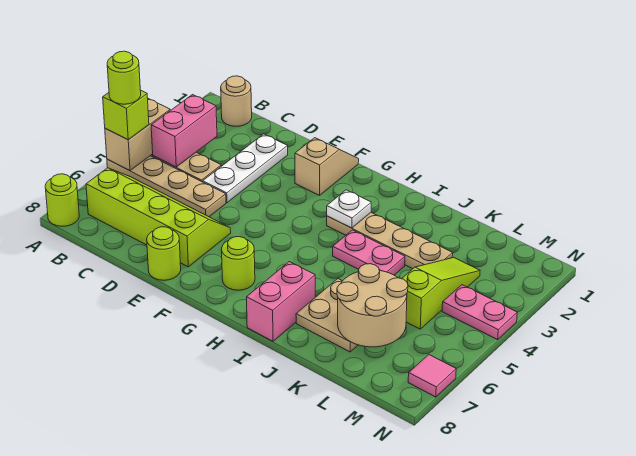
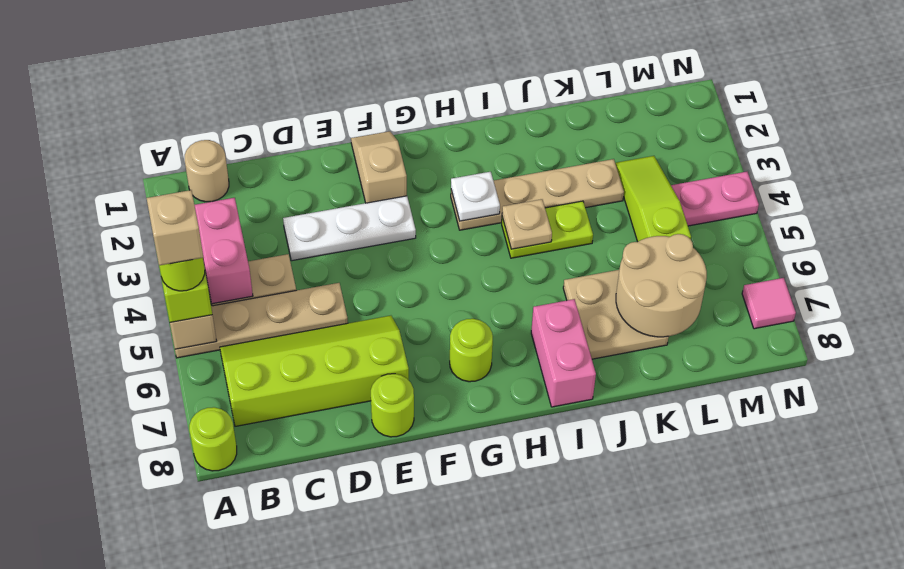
none -> tan brick A5 level 5
white plate D2:D4 level 1 -> white plate D3:F3 level 1
pink plate I4:J4 level 1 -> lime plate I4:J4 level 1
none -> tan plate I4 level 2

